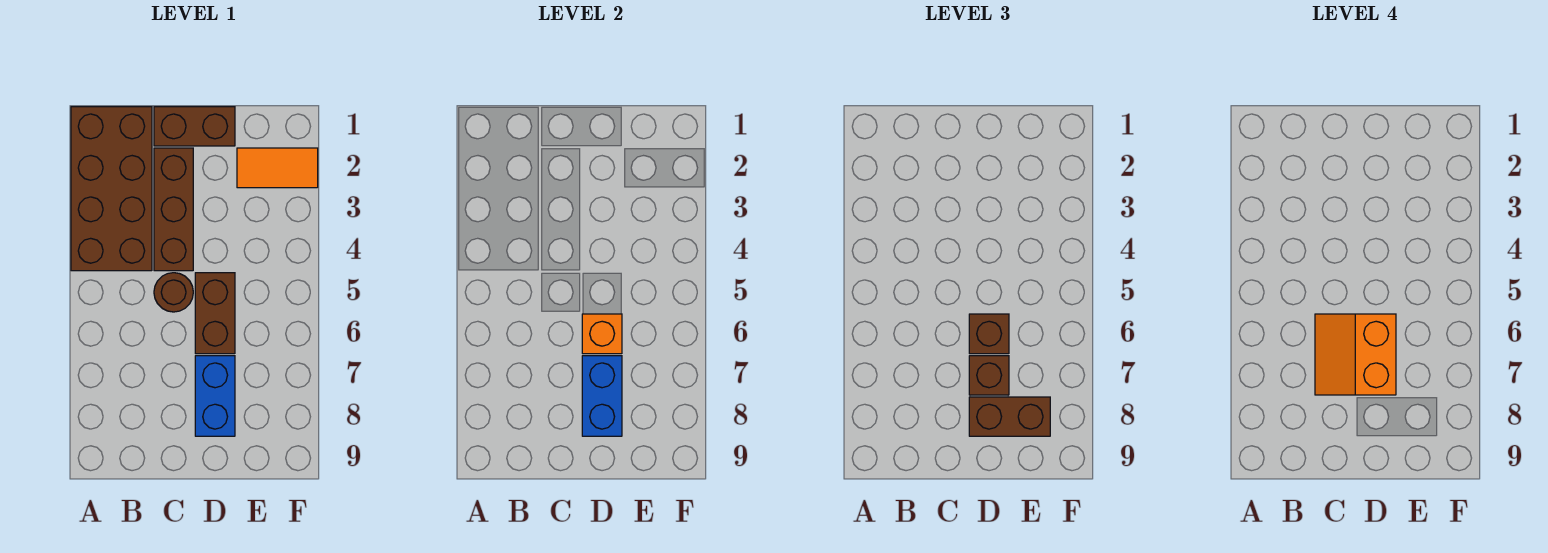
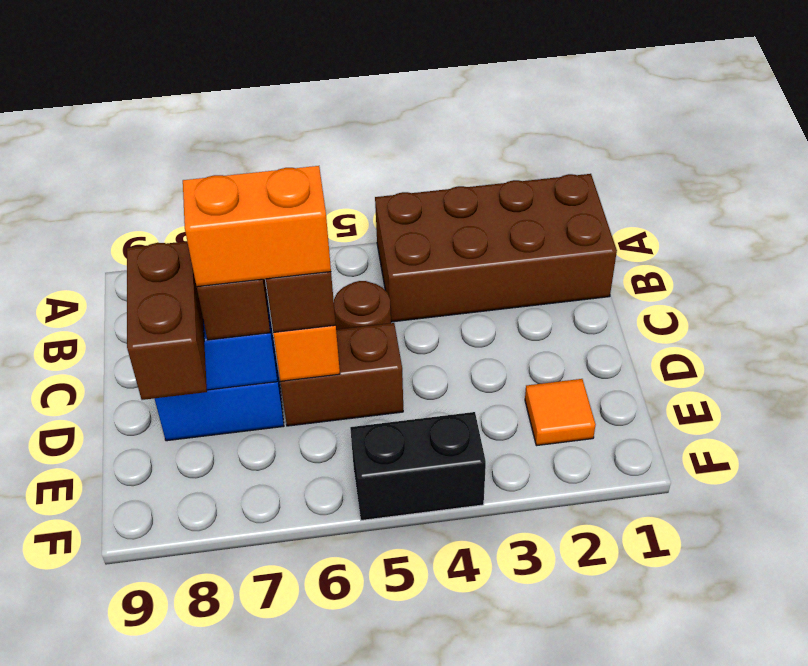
brown brick C1:D1 level 1 -> none
brown brick C2:C4 level 1 -> none
orange tile E2:F2 level 1 -> orange tile E2 level 1
none -> black brick F4:F5 level 1

